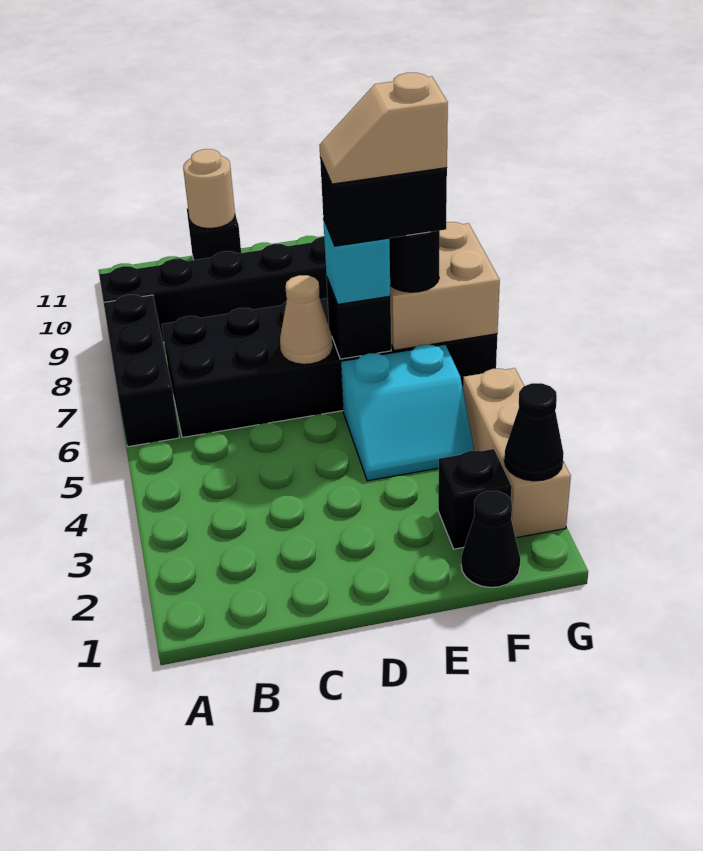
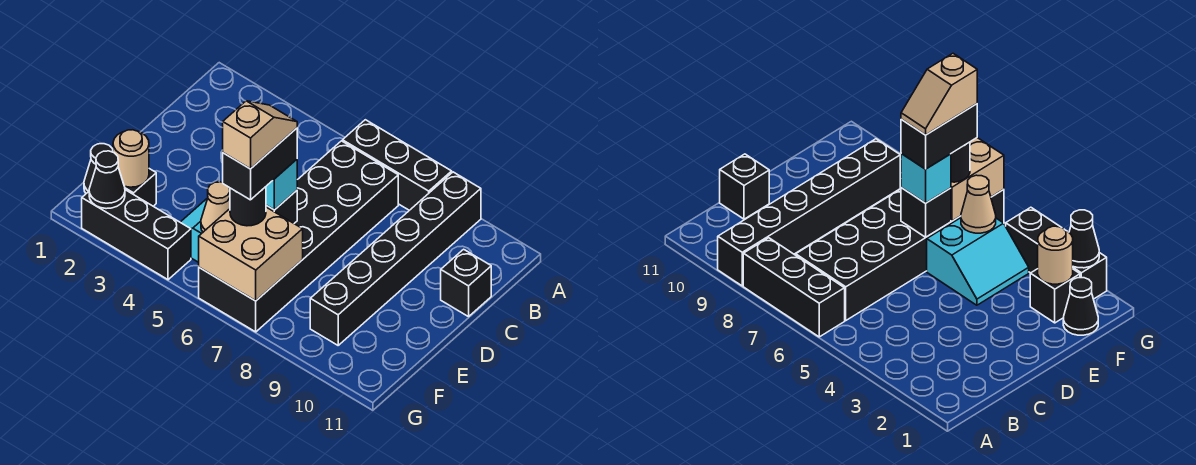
tan round brick C11 level 2 -> tan round brick F2 level 2
tan cone D6 level 2 -> tan cone F5 level 2
tan brick G2:G4 level 1 -> black brick G2:G4 level 1

